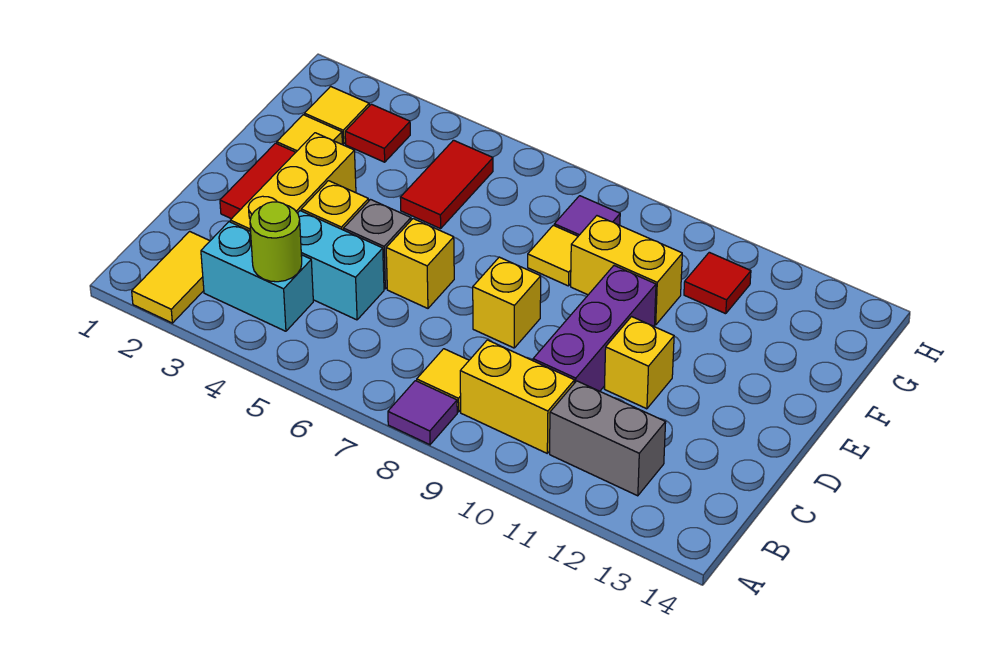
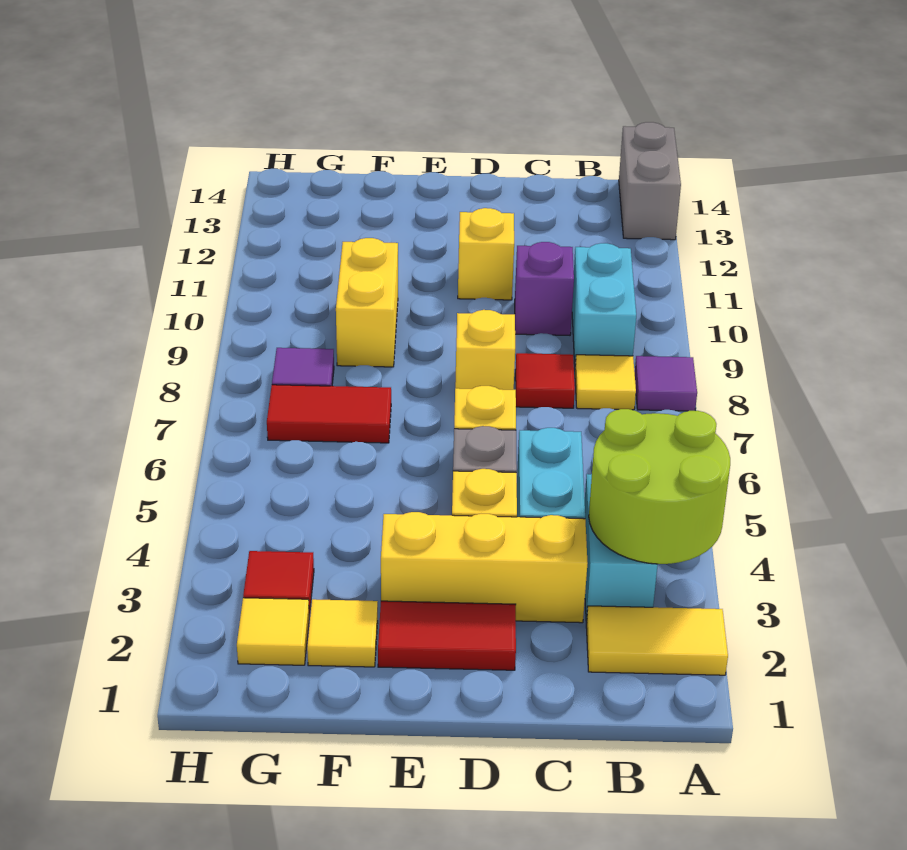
lime round brick B4 level 2 -> lime round brick A3:B4 level 2
yellow brick B9:B10 level 1 -> cyan brick B9:B10 level 1
grey brick B11:B12 level 1 -> grey brick A13:A14 level 1
purple brick C10:E10 level 1 -> purple brick C10 level 1
red tile F5:G5 level 1 -> red tile F7:G7 level 1
yellow tile F8 level 1 -> none
red tile G11 level 1 -> red tile C8 level 1

